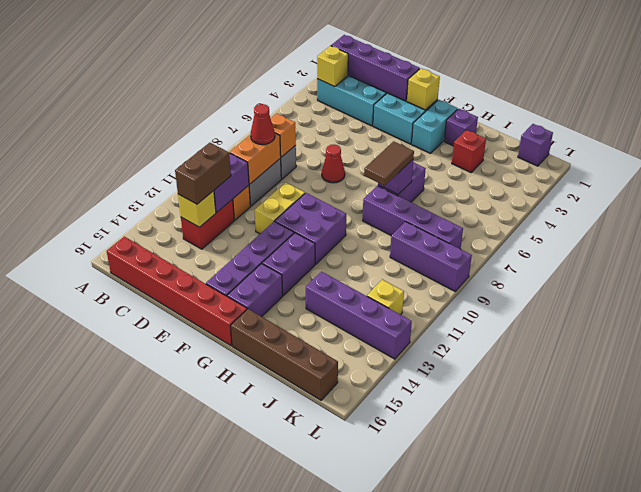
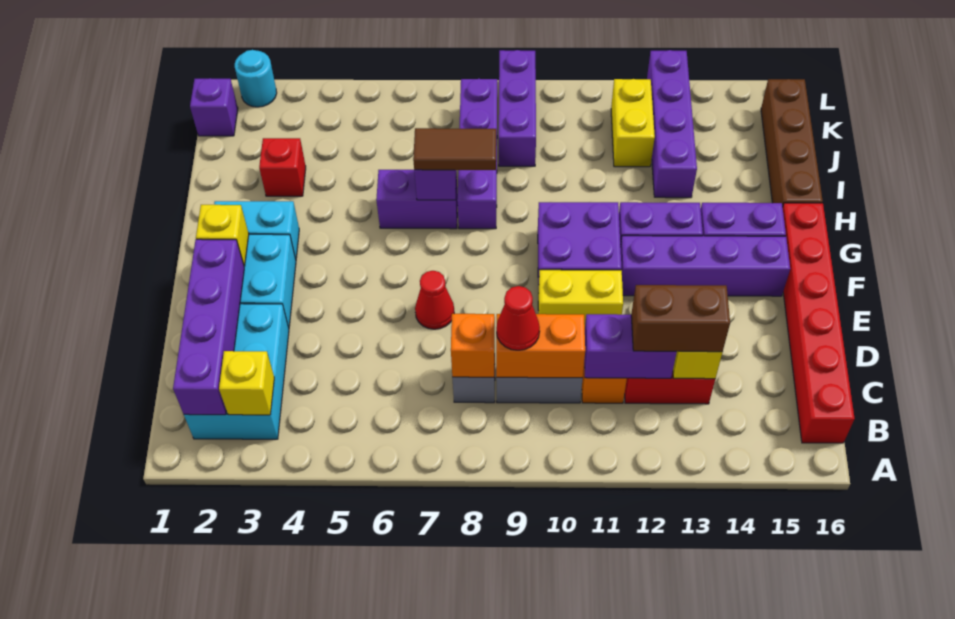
purple brick H2 level 1 -> none
yellow brick K12 level 1 -> yellow brick J12:K12 level 1
none -> cyan round brick L2 level 1

